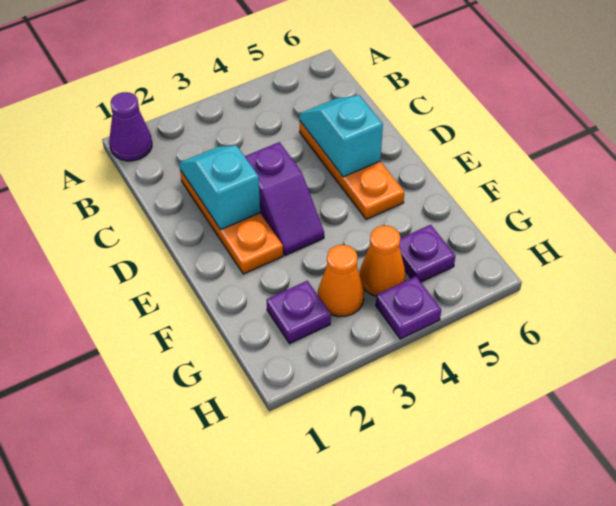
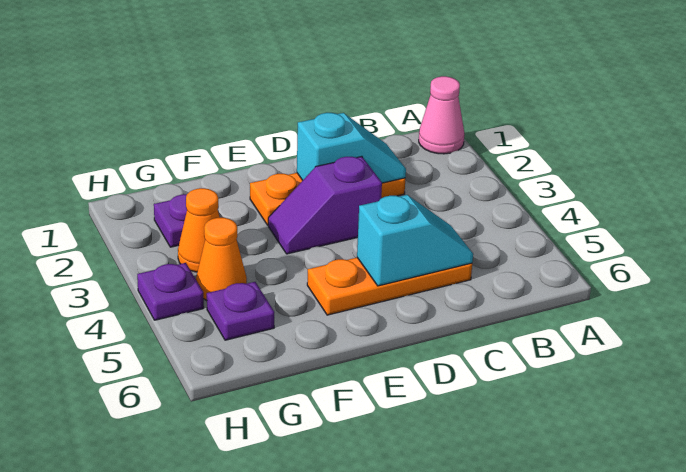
purple cone A1 level 1 -> pink cone A1 level 1

